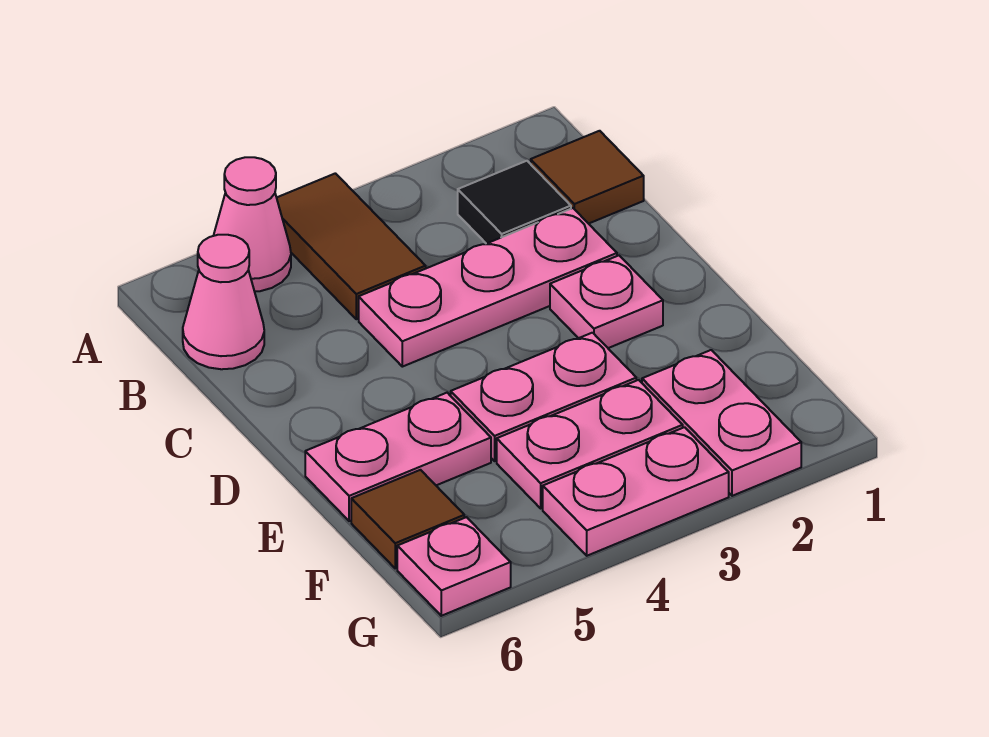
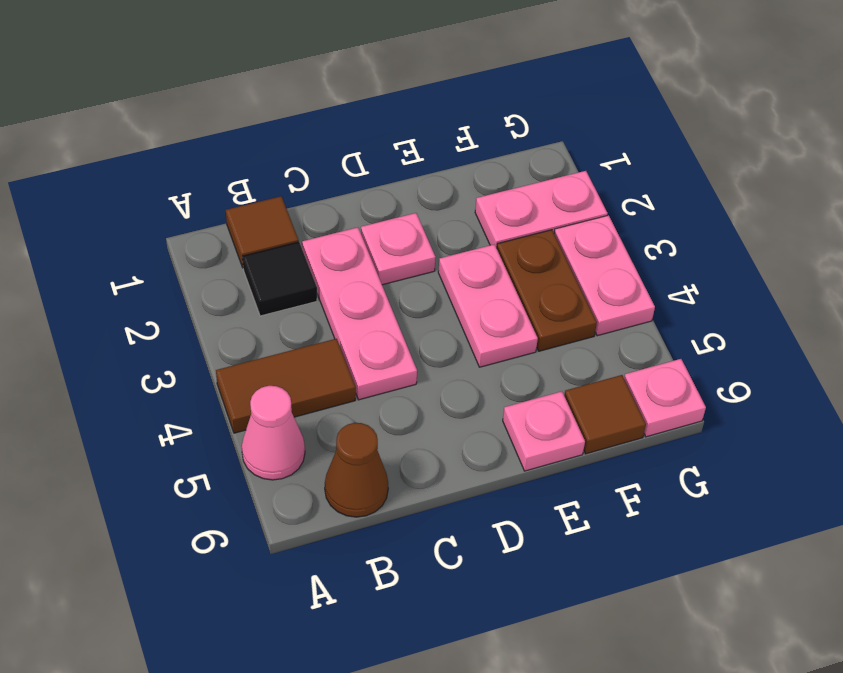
pink cone B6 level 1 -> brown cone B6 level 1
pink plate E5:E6 level 1 -> pink plate E6 level 1
pink plate F3:F4 level 1 -> brown plate F3:F4 level 1

